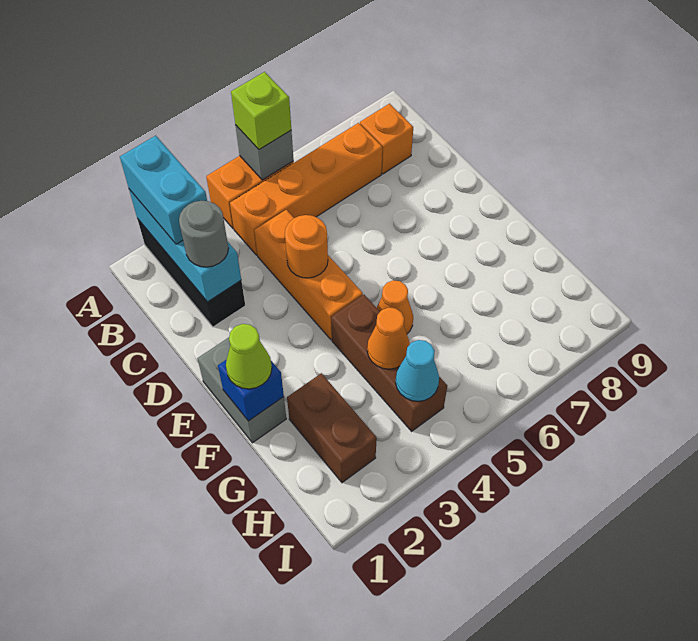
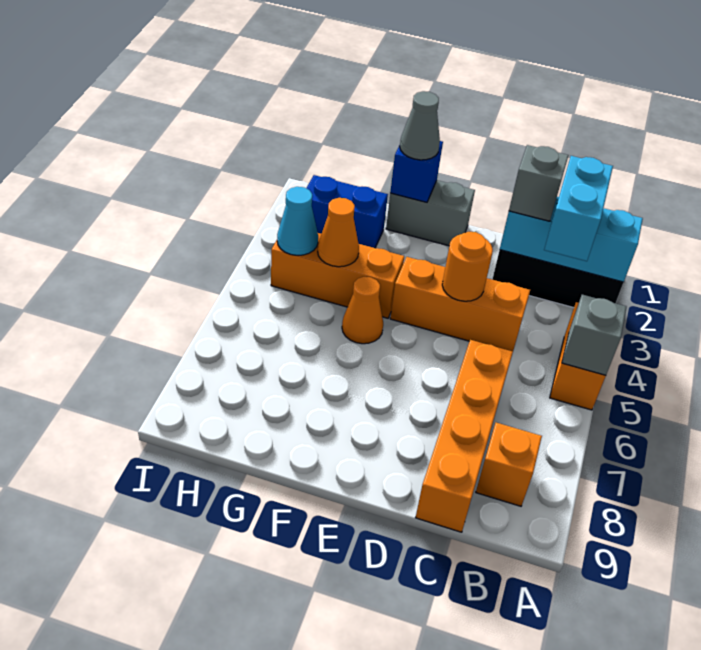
cyan brick A2:B2 level 3 -> cyan brick B2:B3 level 3
lime brick A5 level 3 -> none
orange brick B4:B7 level 1 -> orange brick C6:C9 level 1
grey round brick C2 level 3 -> grey brick C2 level 3
lime cone F1 level 3 -> grey cone F1 level 3
brown brick F4:H4 level 1 -> orange brick F4:H4 level 1
brown brick G2:H2 level 1 -> blue brick G2:H2 level 1

